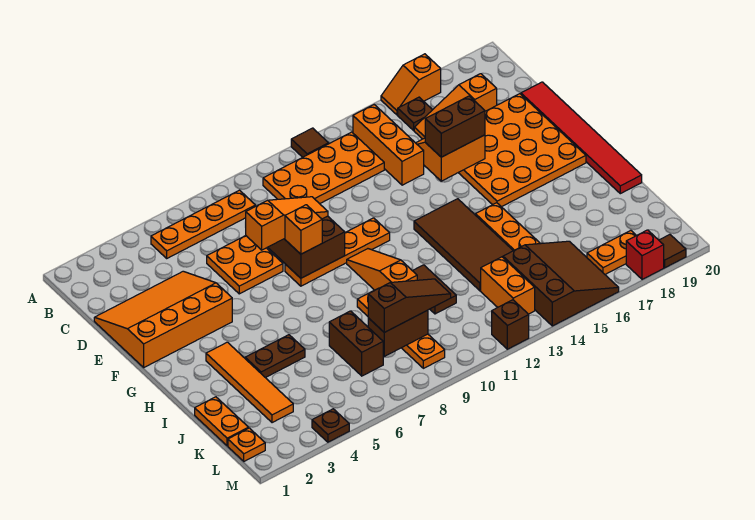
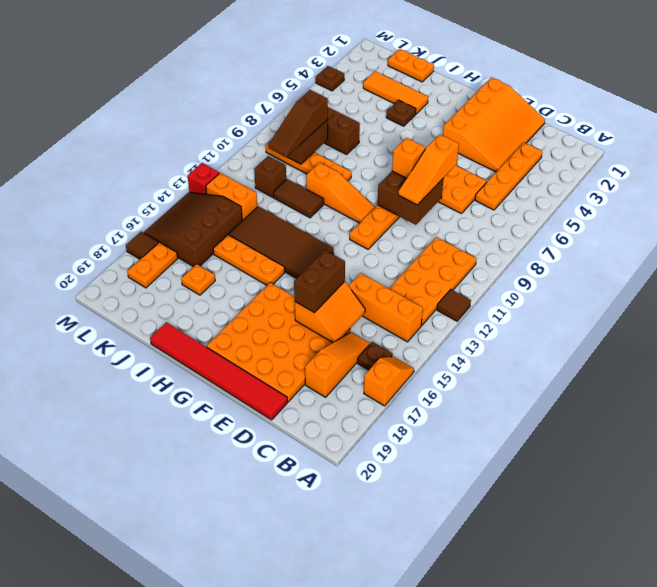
orange plate B5:B8 level 1 -> orange plate C3:C6 level 1
orange tile H3:K3 level 1 -> orange tile I3:K3 level 1
brown plate I4:I5 level 1 -> brown plate I4 level 1
brown slope K14:M16 level 1 top 14 -> brown slope K14:M16 level 1 top K
orange plate L1 level 1 -> orange plate J17 level 1
brown brick M12 level 1 -> brown brick K11 level 1
red brick M18 level 1 -> red brick M13 level 1
brown tile M19 level 1 -> brown tile M17 level 1

